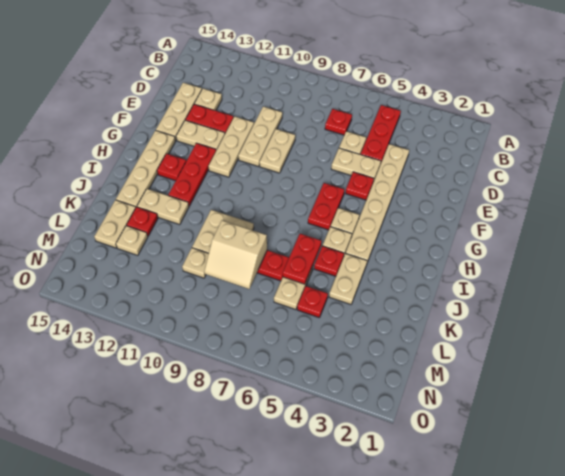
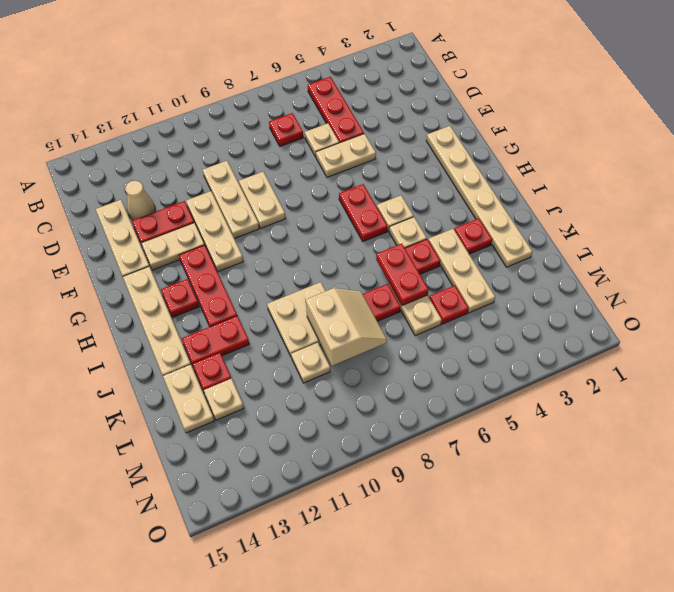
tan plate D4:I4 level 1 -> tan plate F2:K2 level 1
tan plate D13 level 1 -> tan cone D13 level 1
red plate F5 level 1 -> red plate J3 level 1
tan plate J4:K4 level 1 -> tan plate J4:L4 level 1
tan plate J12:J13 level 1 -> red plate J12:J13 level 1
tan slope K8:L9 level 2 top K -> tan slope K8:L9 level 2 top 9

